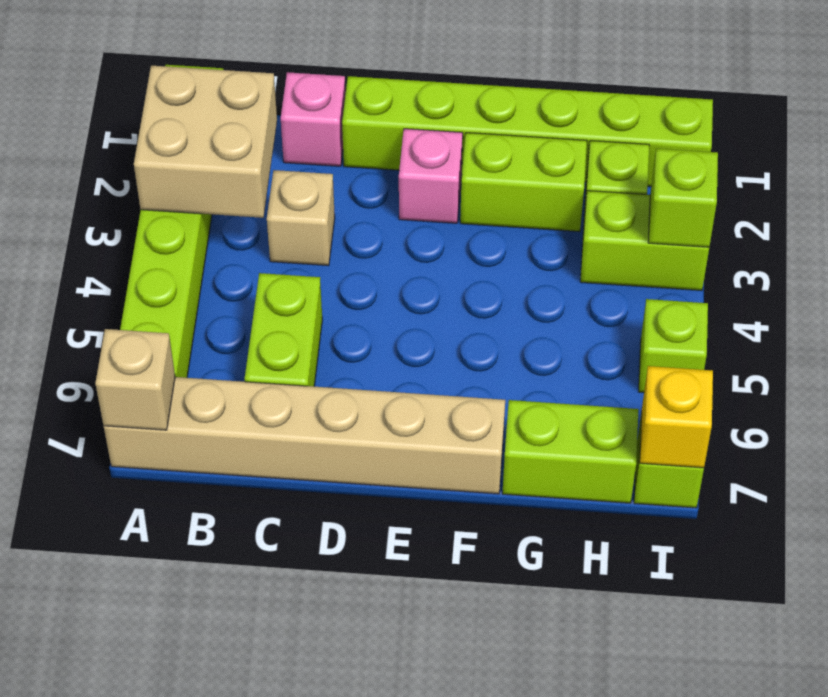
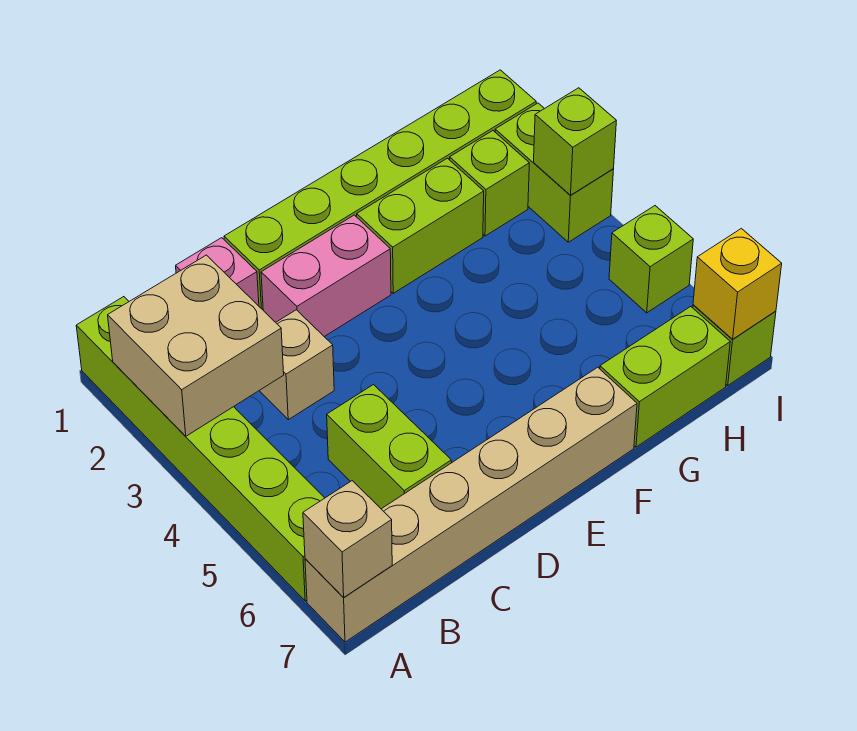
pink brick E2 level 1 -> pink brick D2:E2 level 1
lime brick H3:I3 level 1 -> lime brick I2:I3 level 1

